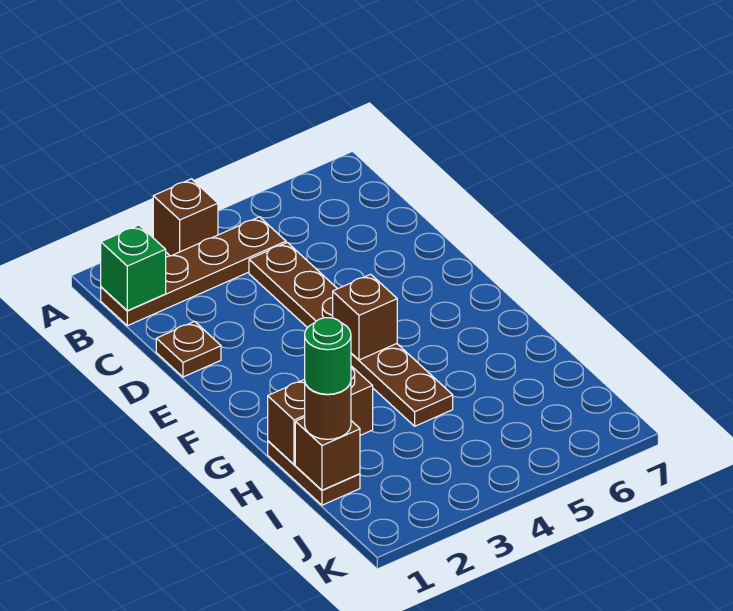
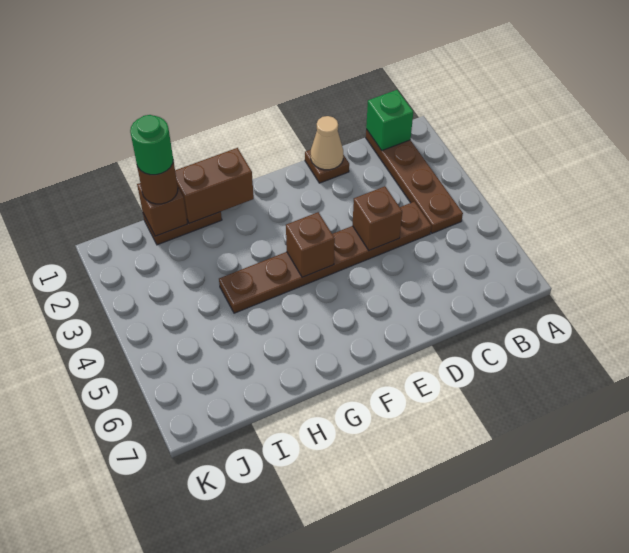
brown brick A3 level 1 -> brown brick D4 level 2
none -> tan cone D1 level 2
brown brick H1:H2 level 2 -> brown brick G1:H1 level 2

